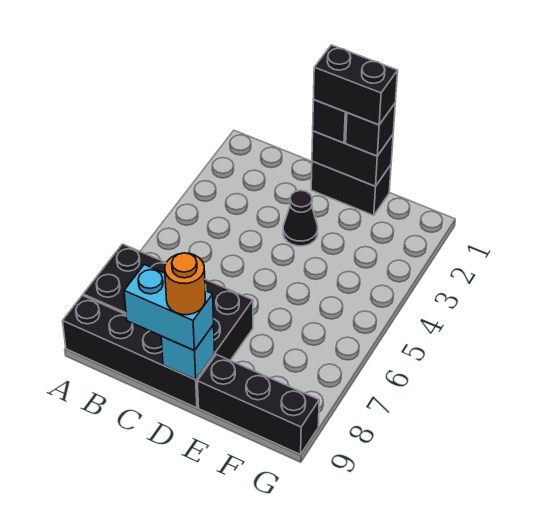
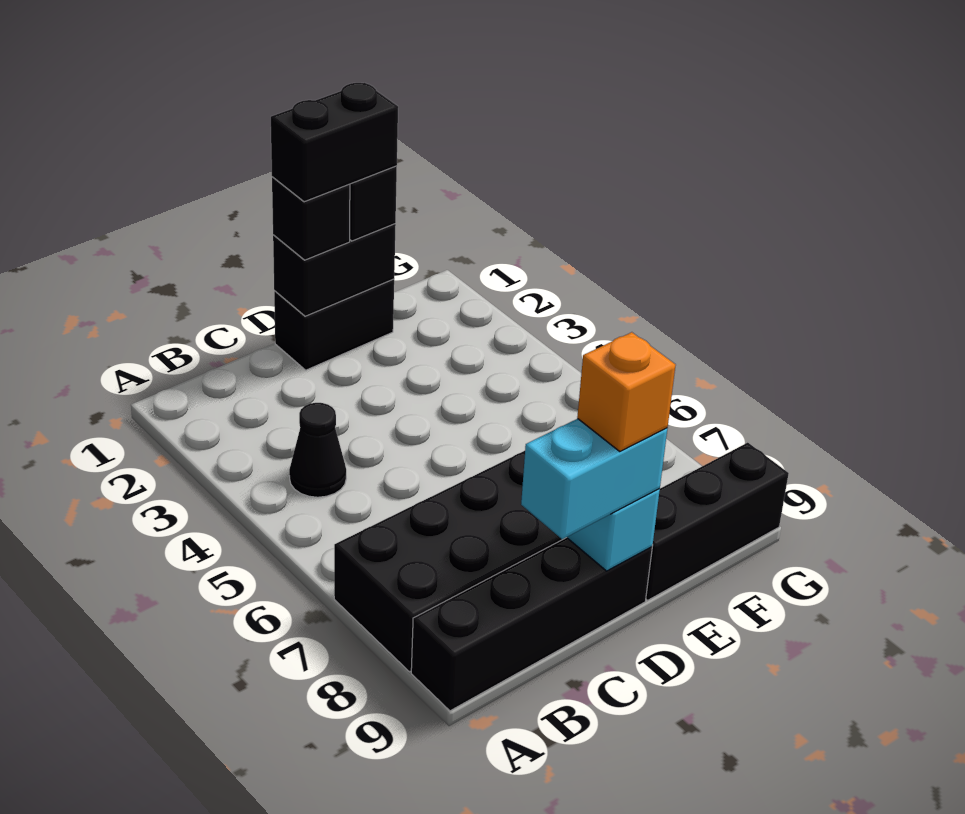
black cone D3 level 1 -> black cone B4 level 1
orange round brick D9 level 4 -> orange brick D9 level 4

